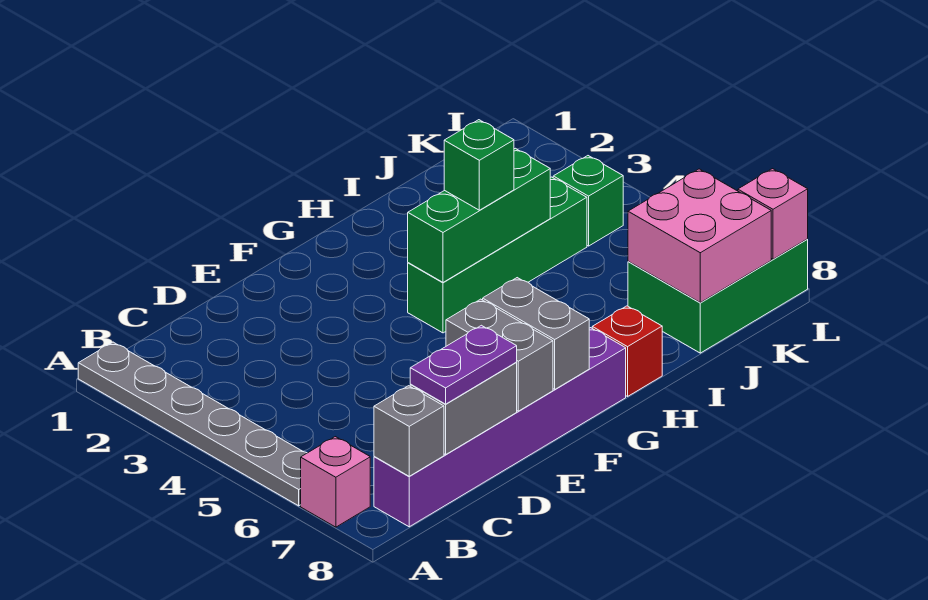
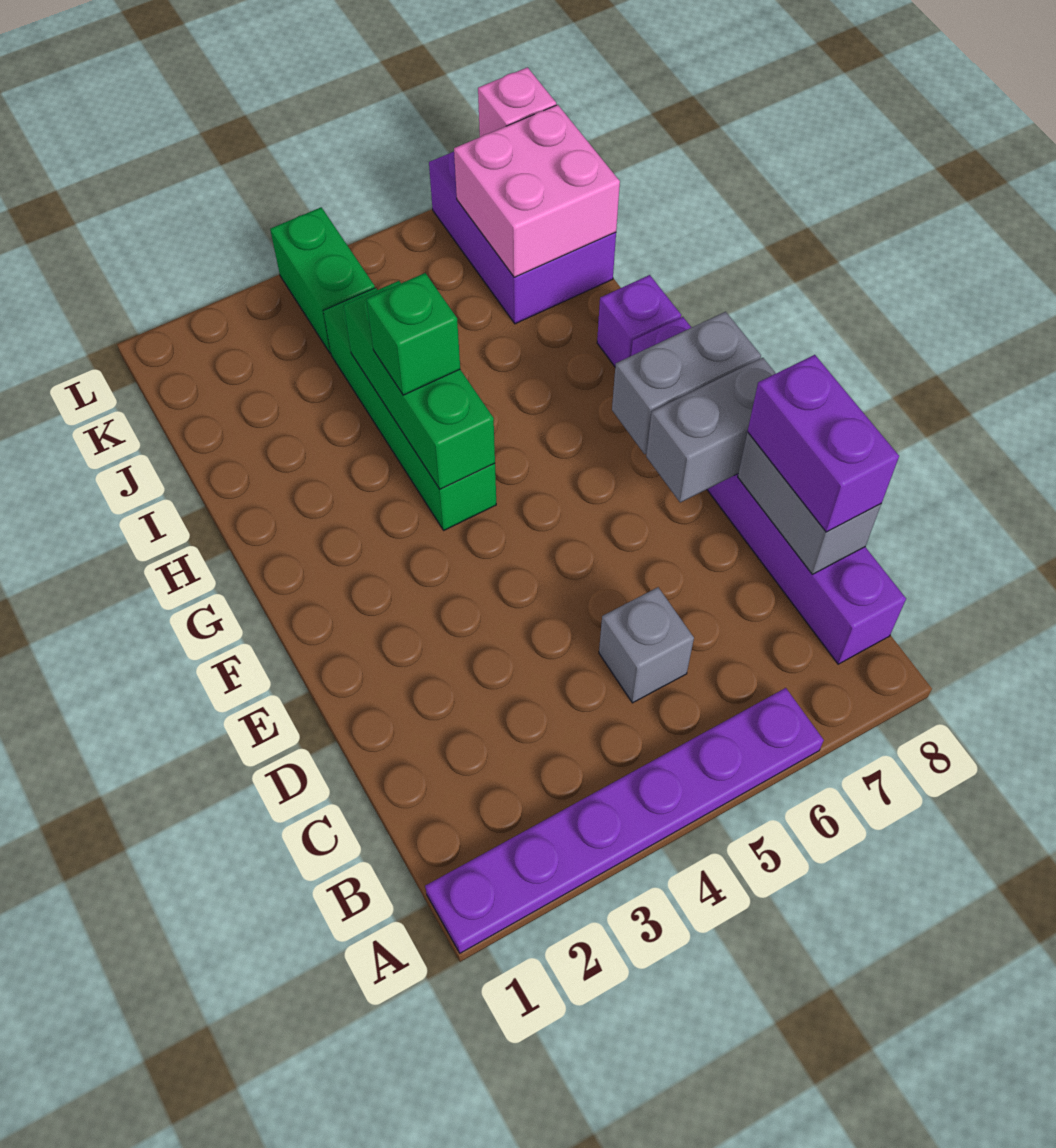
grey plate A1:A6 level 1 -> purple plate A1:A6 level 1
pink brick A7 level 1 -> none
grey brick B8 level 2 -> grey brick C5 level 1
purple plate C8:D8 level 3 -> purple brick C8:D8 level 3
red brick H8 level 1 -> purple brick H8 level 1
green brick J7:L8 level 1 -> purple brick J7:L8 level 1
green brick K4 level 1 -> green brick K4:L4 level 1

